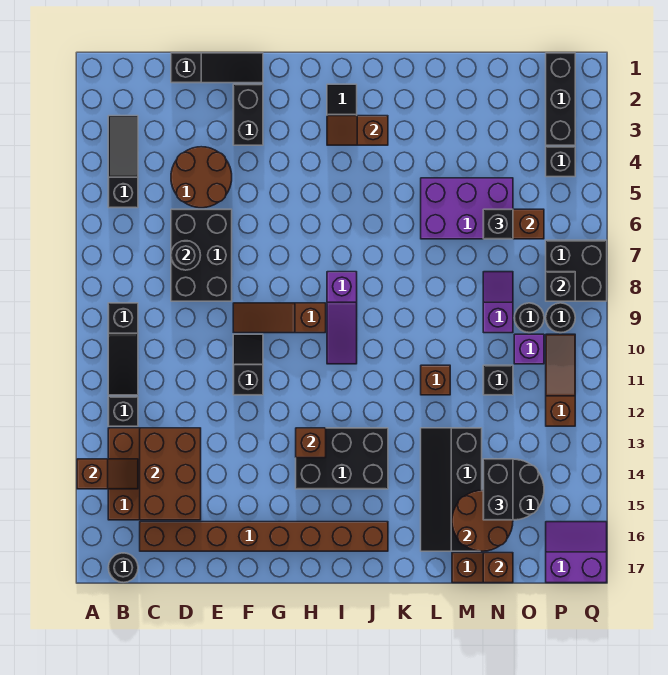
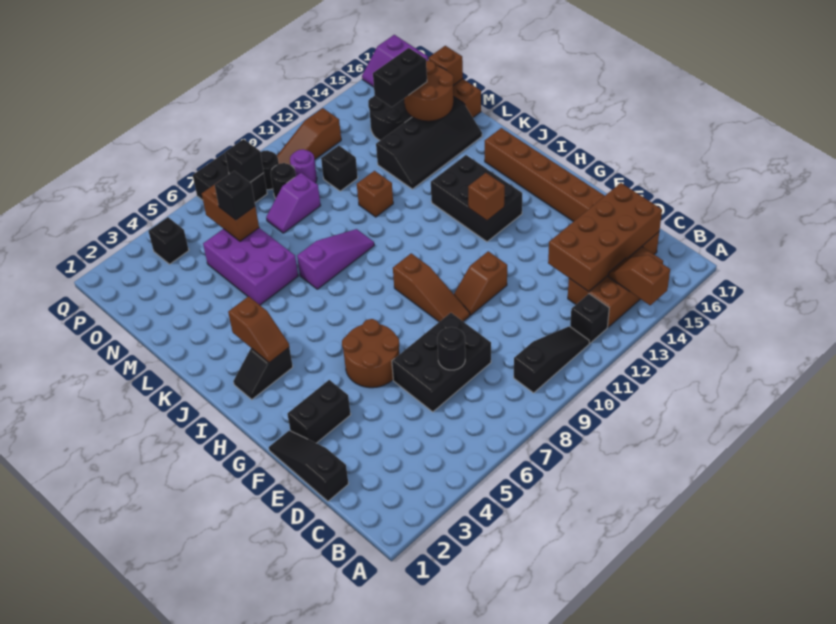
black slope B3:B5 level 1 top 5 -> none
black round brick B17 level 1 -> none
brown brick C13:D15 level 2 -> brown brick C13:D16 level 2
brown round brick D4:E5 level 1 -> brown round brick F5:G6 level 1
black slope F10:F11 level 1 top 11 -> brown slope F10:F11 level 1 top 11
purple slope I8:I10 level 1 top 8 -> purple slope K7:K9 level 1 top 7
purple brick O10 level 1 -> purple round brick O10 level 1
black brick P1:P3 level 1 -> none

